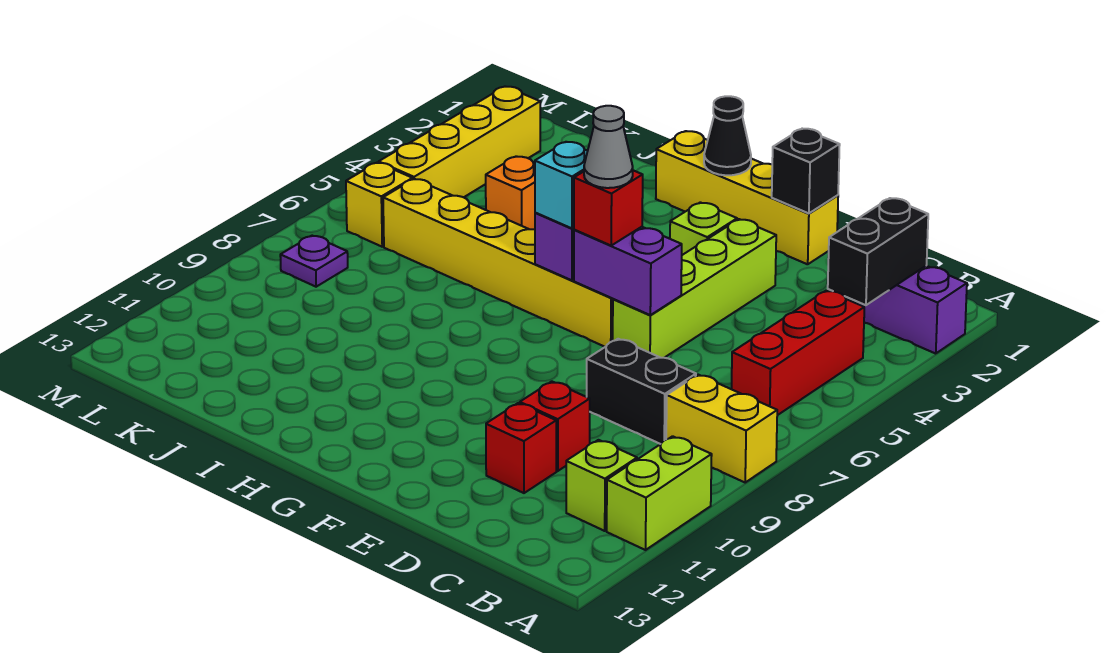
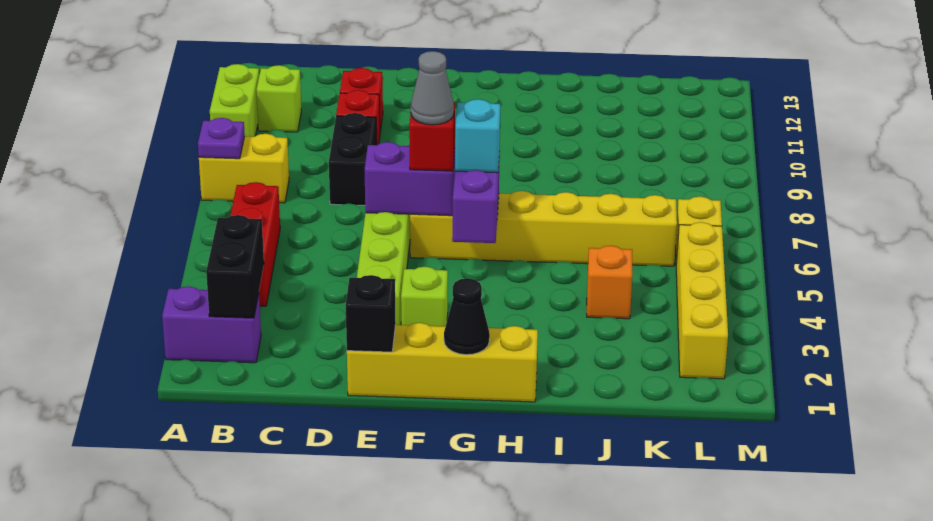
black brick C8:D8 level 1 -> black brick D8:D9 level 1
purple plate L8 level 1 -> purple plate A8 level 2

